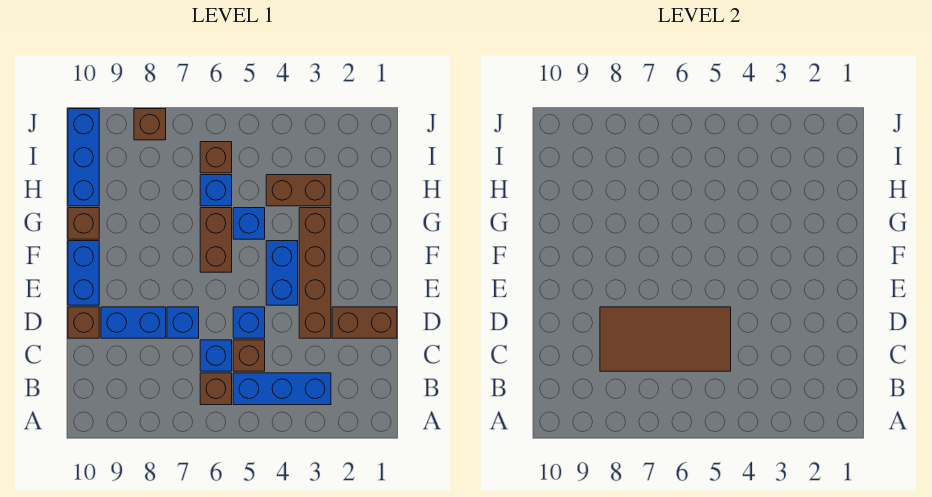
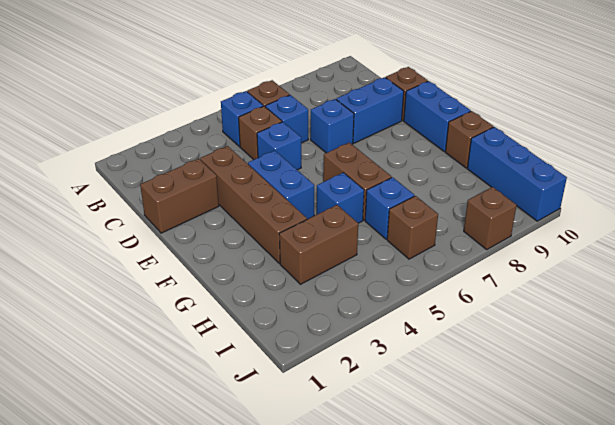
blue brick B3:B5 level 1 -> blue brick B5 level 1
brown tile C5:D8 level 2 -> none

